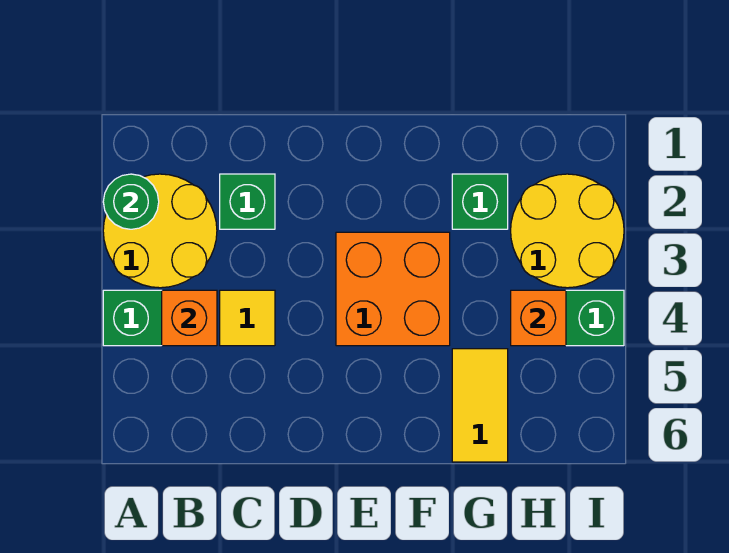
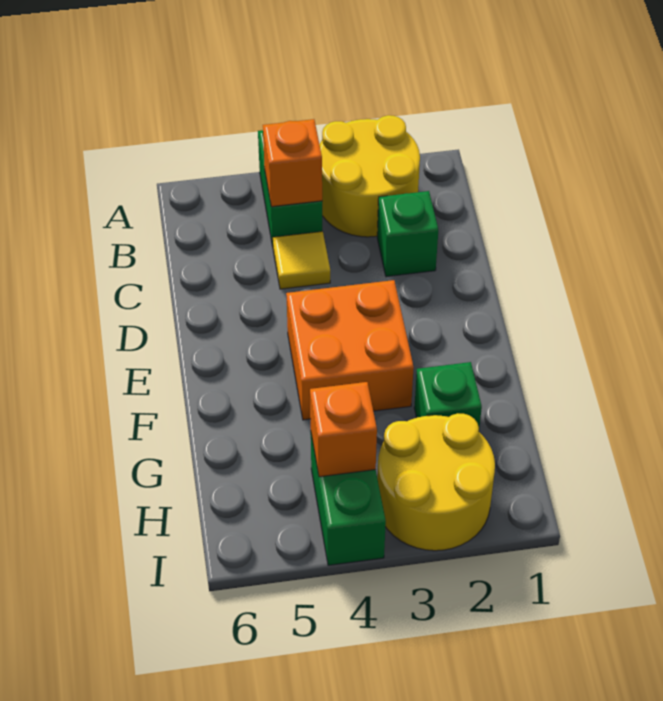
green round brick A2 level 2 -> none
yellow tile G5:G6 level 1 -> none

